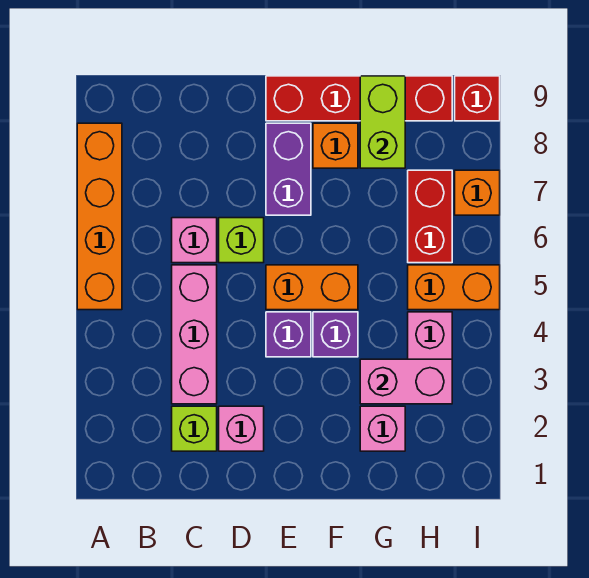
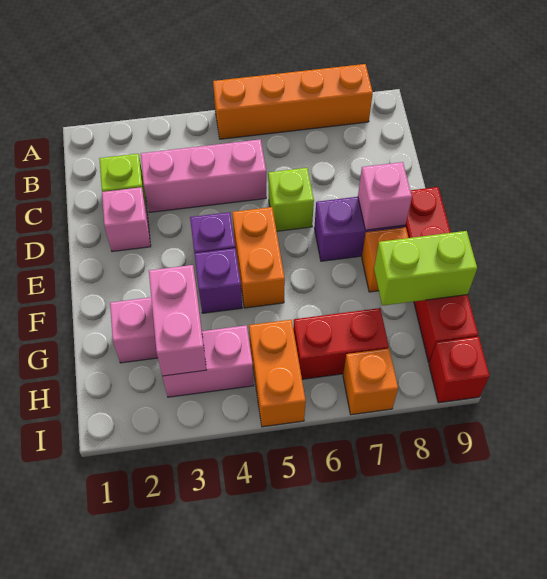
pink brick C6 level 1 -> pink brick E8 level 2

